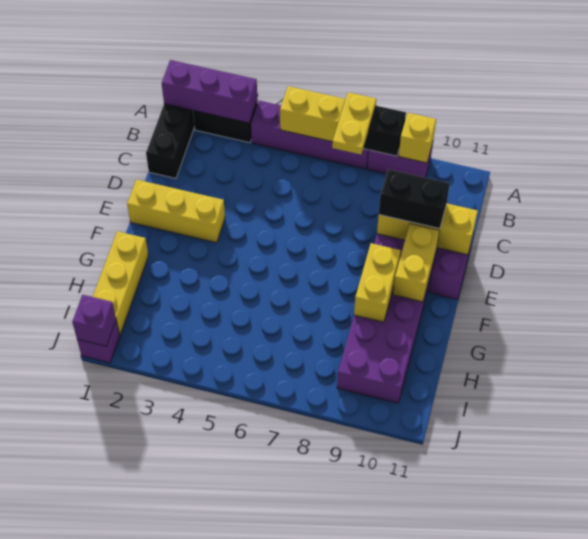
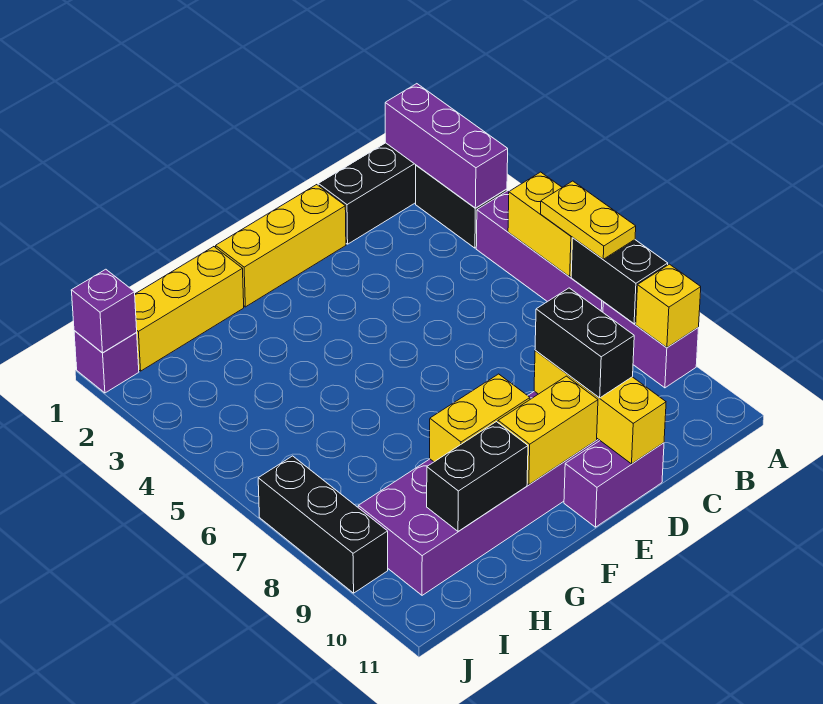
yellow plate A7:B7 level 3 -> yellow plate A6:A7 level 3
yellow brick E1:E3 level 1 -> yellow brick D1:F1 level 1
none -> black brick G10:H10 level 2
none -> black brick J7:J9 level 1

